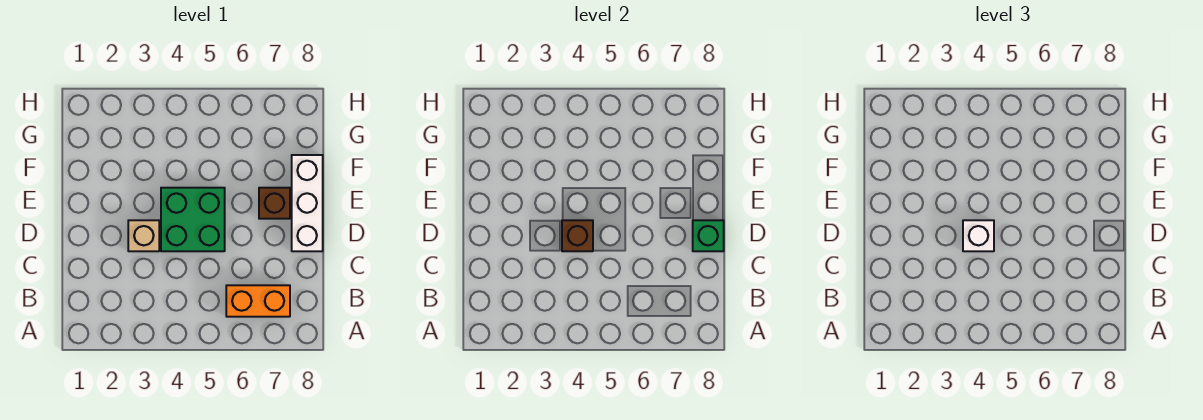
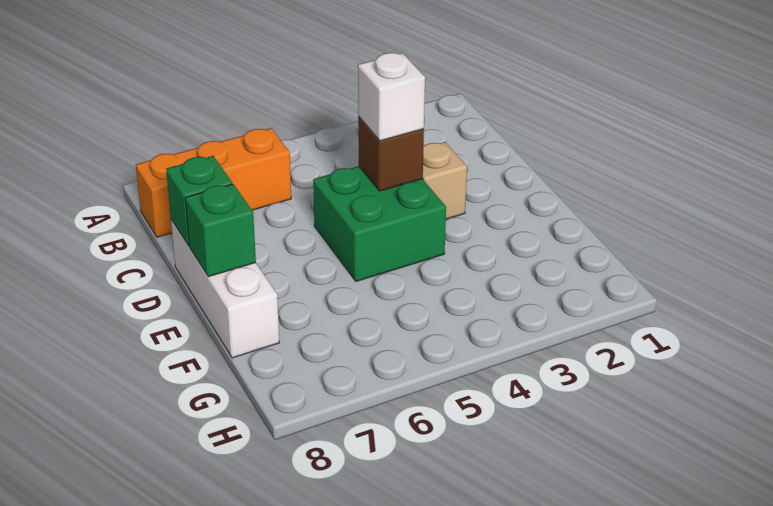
orange brick B6:B7 level 1 -> orange brick B6:B8 level 1
brown brick E7 level 1 -> none
none -> green brick E8 level 2

